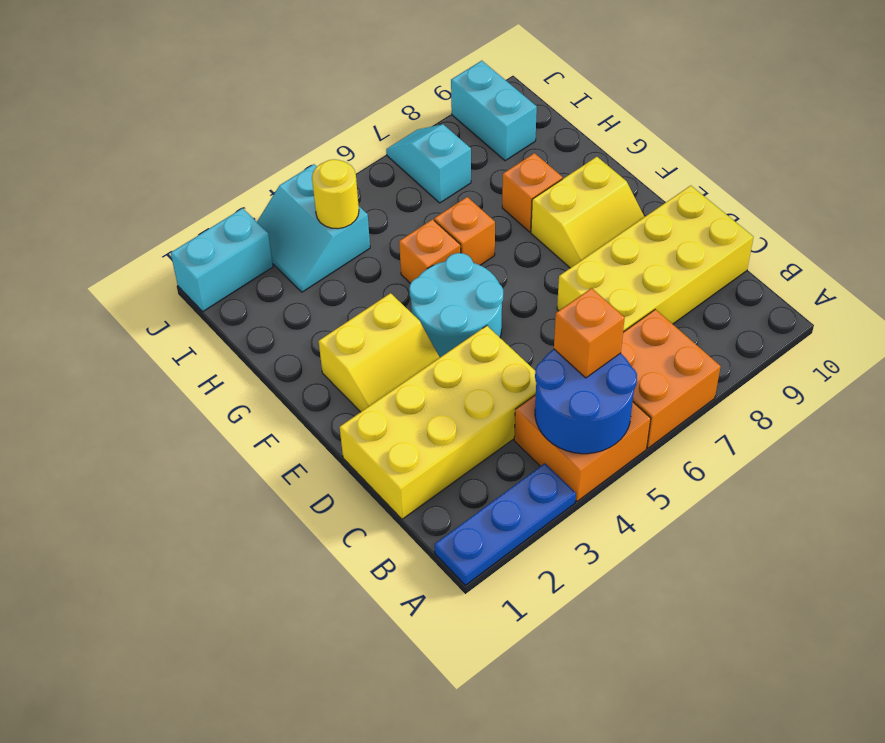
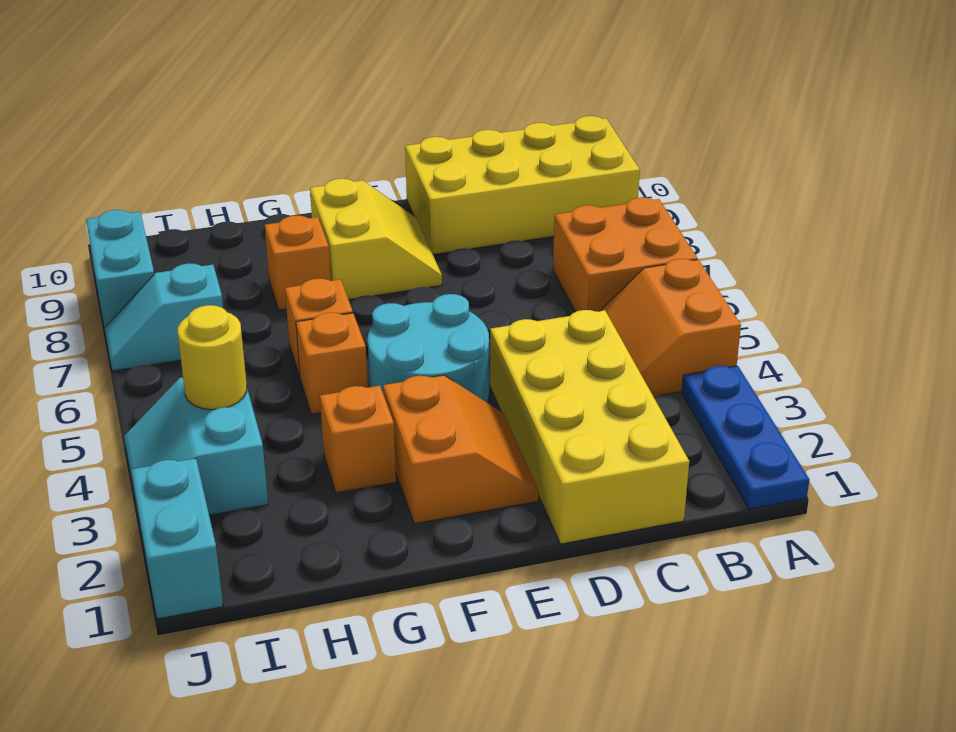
orange brick A4:B5 level 1 -> orange slope A4:B5 level 1 top A
blue round brick A4:B5 level 2 -> none
orange brick B5 level 3 -> orange brick G3 level 1
yellow brick C7:D10 level 1 -> yellow brick A9:D10 level 1
yellow slope E2:F3 level 1 top F -> orange slope E2:F3 level 1 top F
cyan slope I3:J4 level 1 top 4 -> cyan slope I3:J4 level 1 top I
cyan brick I9:J9 level 1 -> cyan brick J8:J9 level 1

